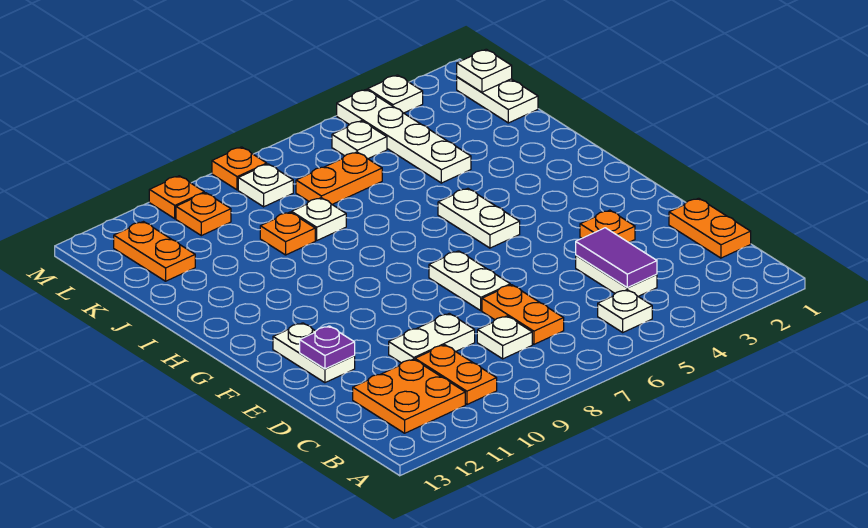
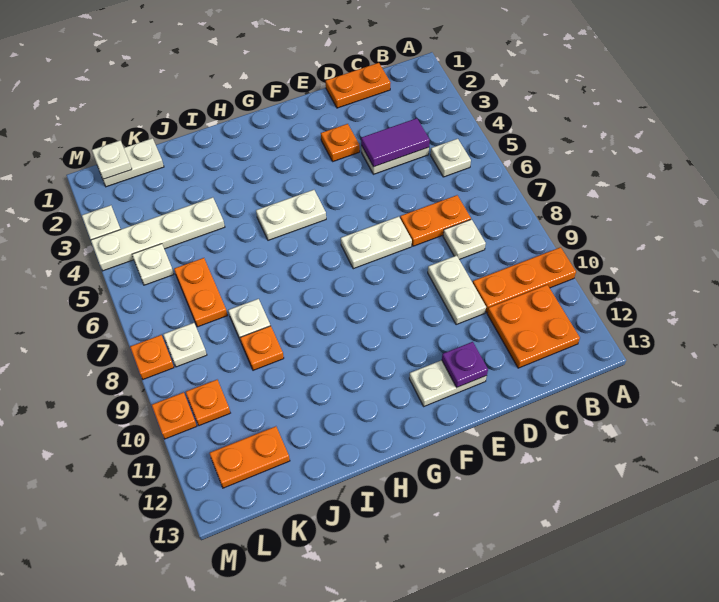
orange plate B10:C10 level 1 -> orange plate A10:C10 level 1

